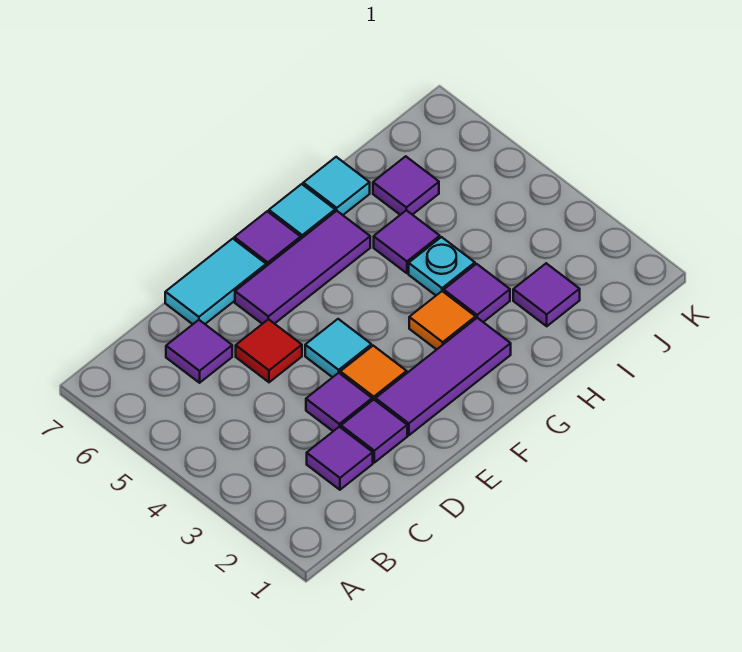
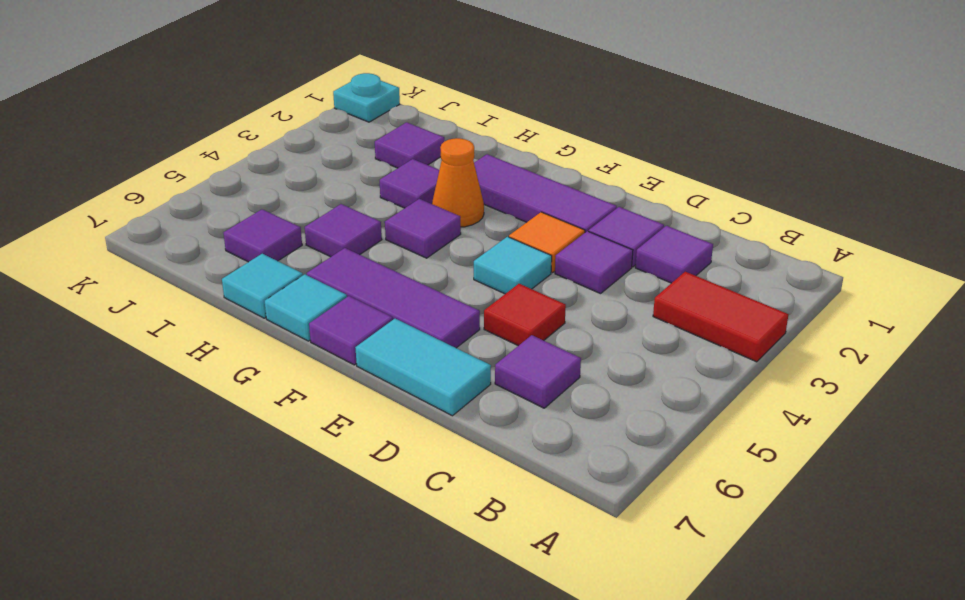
none -> red tile A3:B3 level 1
orange tile G3 level 1 -> orange cone G3 level 1
none -> purple tile G4 level 1
cyan plate H4 level 1 -> cyan plate K1 level 1

